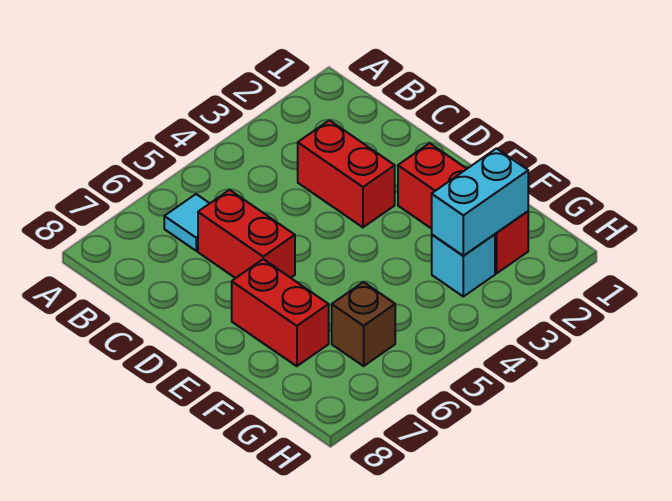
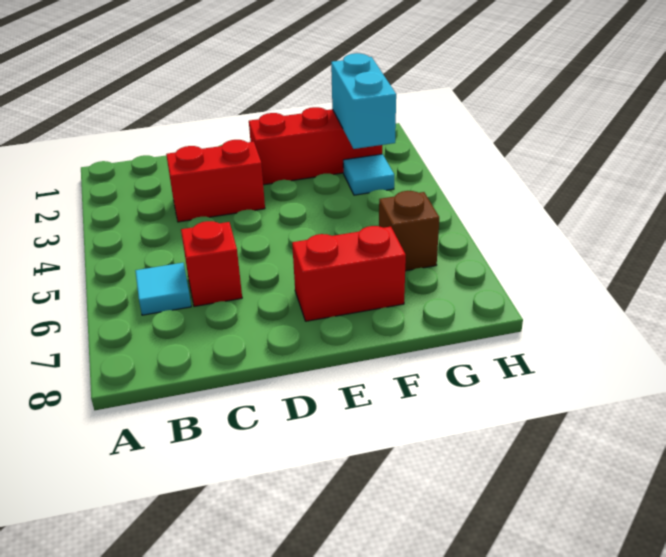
red brick C6:D6 level 1 -> red brick C6 level 1
cyan brick G3 level 1 -> cyan tile G3 level 1

